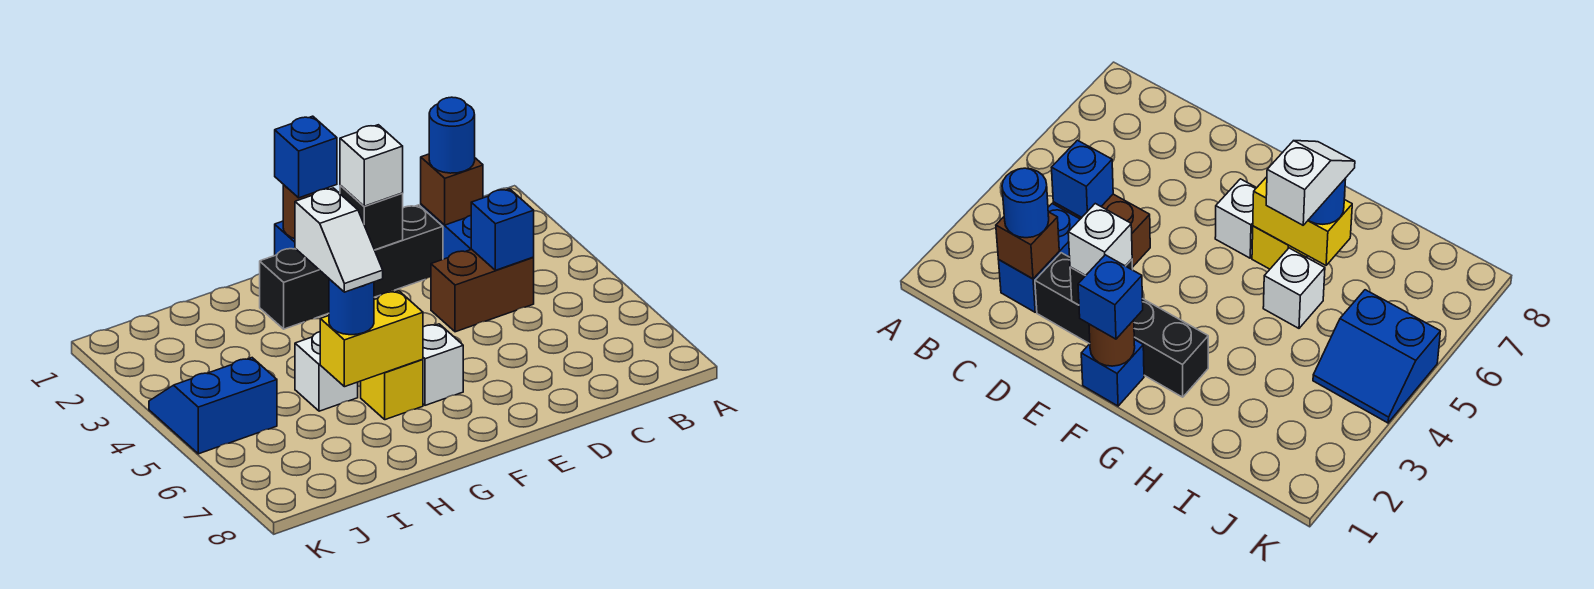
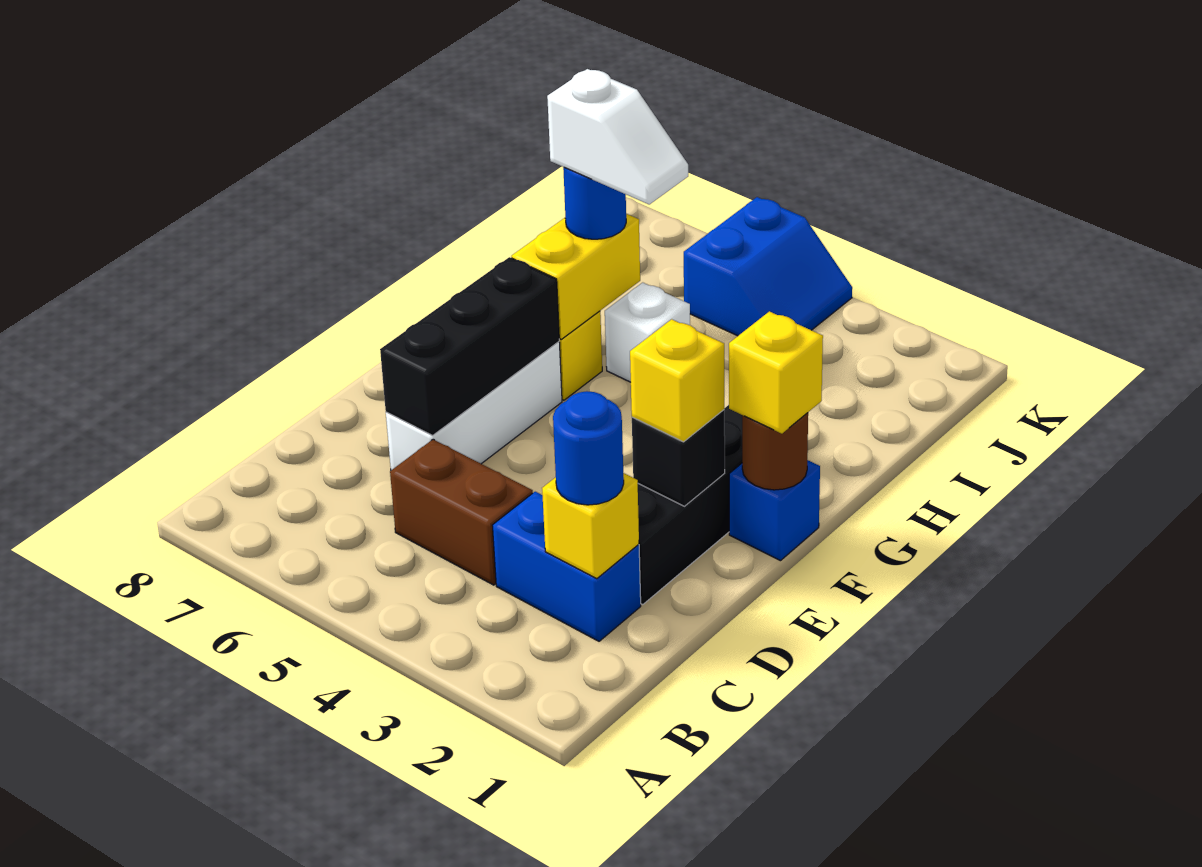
brown brick C2 level 2 -> yellow brick C2 level 2
brown brick C4:D4 level 1 -> brown brick C4:C5 level 1
blue brick C4 level 2 -> none
none -> black brick D6:F6 level 2
white brick E2 level 3 -> yellow brick E2 level 3
blue brick F1 level 3 -> yellow brick F1 level 3
white brick F6 level 1 -> white brick D6:F6 level 1
white slope H5:H6 level 4 top 5 -> white slope H5:H6 level 4 top 6

